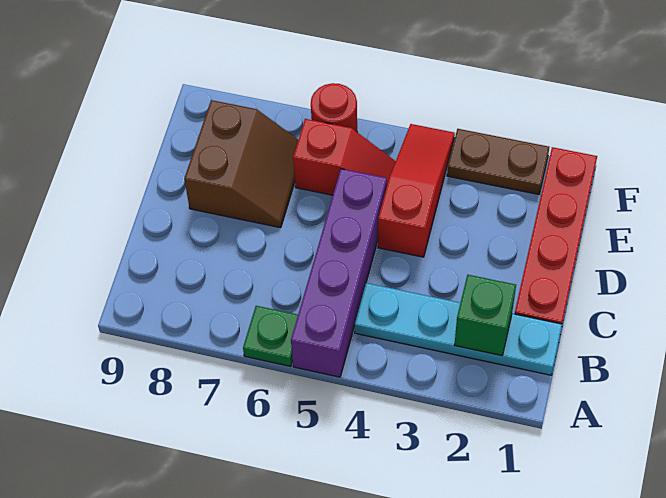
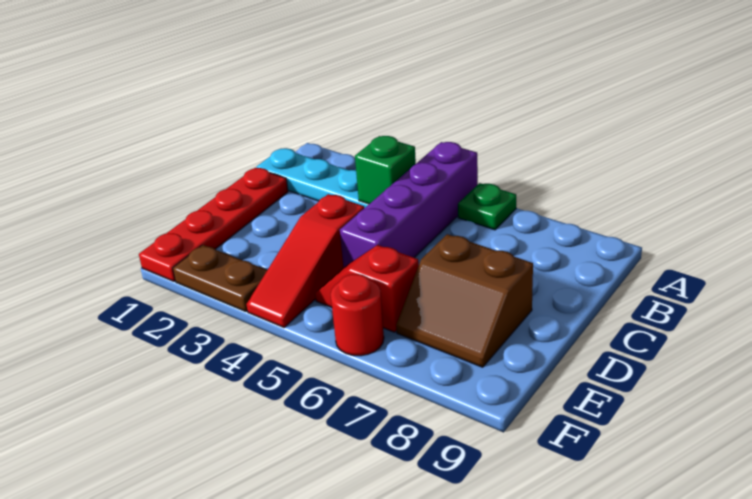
green brick B2 level 2 -> green brick B4 level 2
brown slope D7:E8 level 1 top 8 -> brown slope D7:E8 level 1 top D

